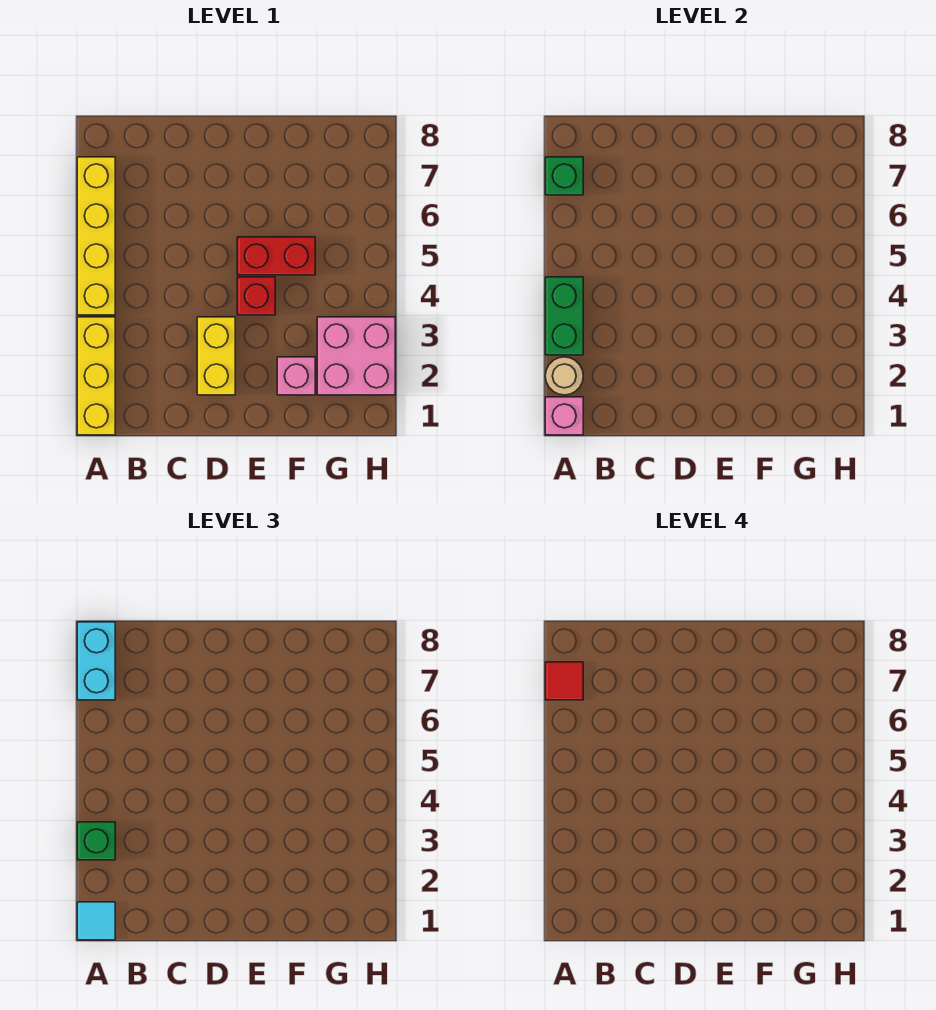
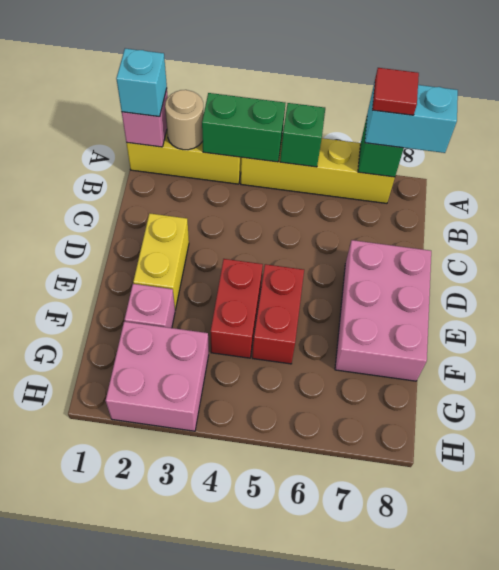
cyan tile A1 level 3 -> cyan brick A1 level 3
green brick A3 level 3 -> green brick A5 level 2
yellow brick D2:D3 level 1 -> yellow brick D2:E2 level 1
none -> pink brick D7:F8 level 1
red brick E4 level 1 -> red brick E4:F4 level 1

